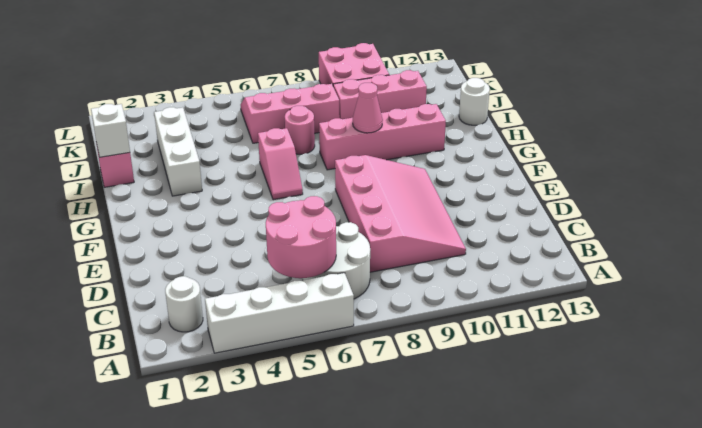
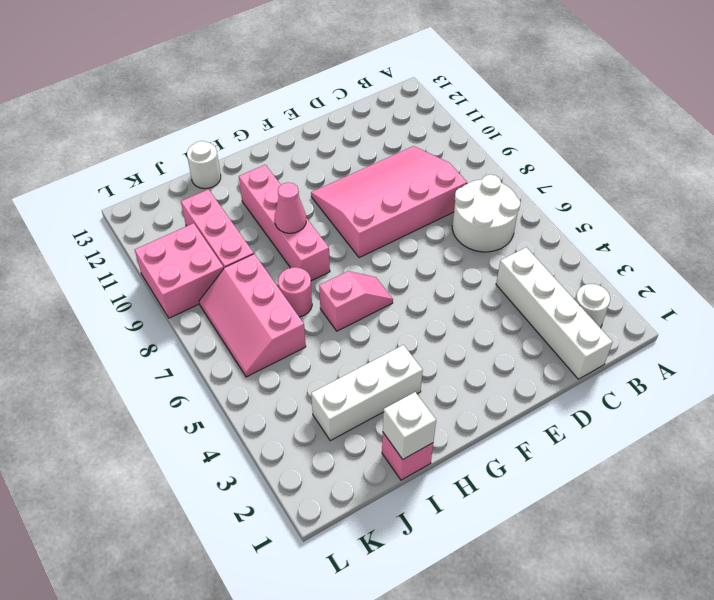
white brick A3:A6 level 1 -> white brick C1:C4 level 1
pink round brick B5:C6 level 2 -> none

